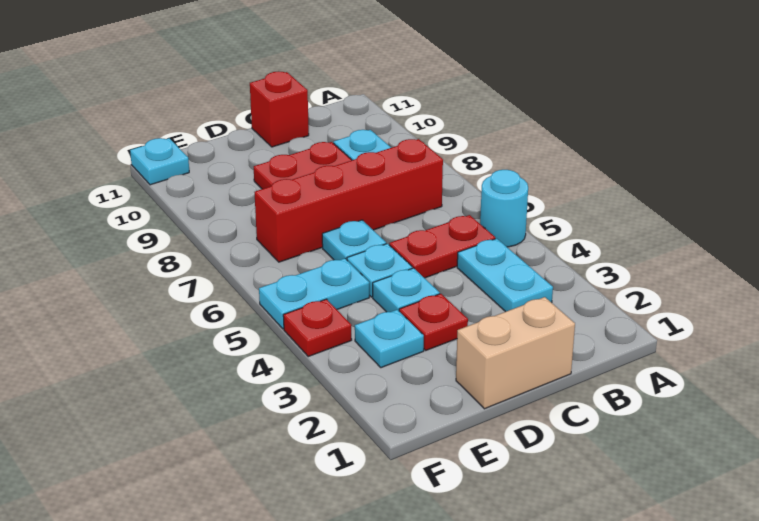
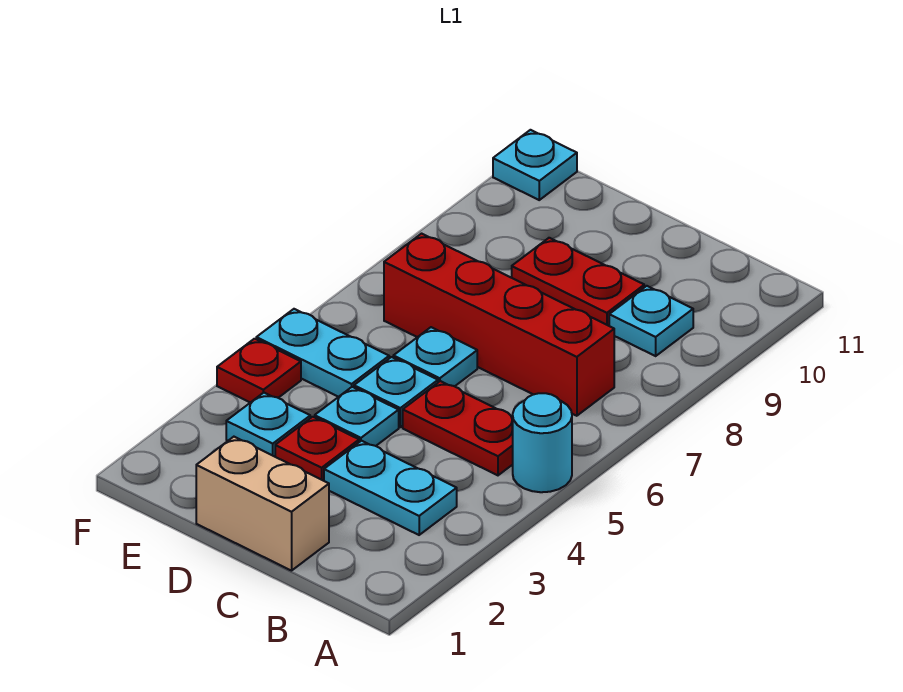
cyan plate B3:B4 level 1 -> cyan plate B3:C3 level 1
red brick C11 level 1 -> none

